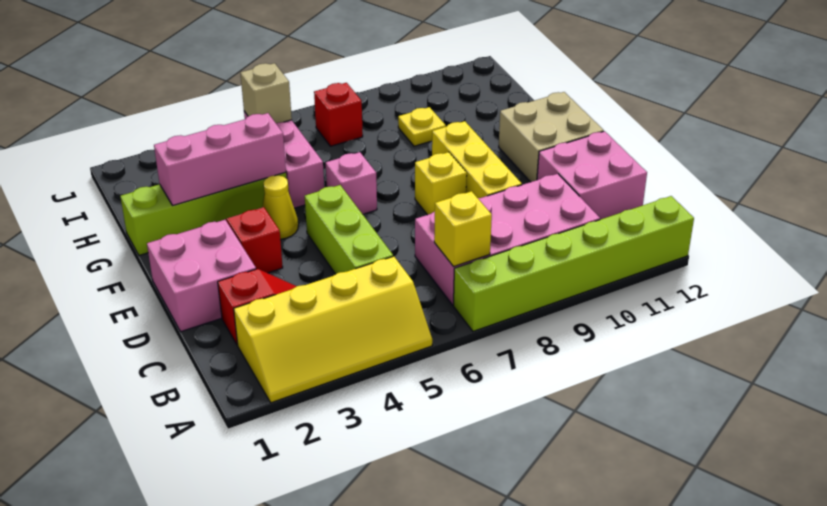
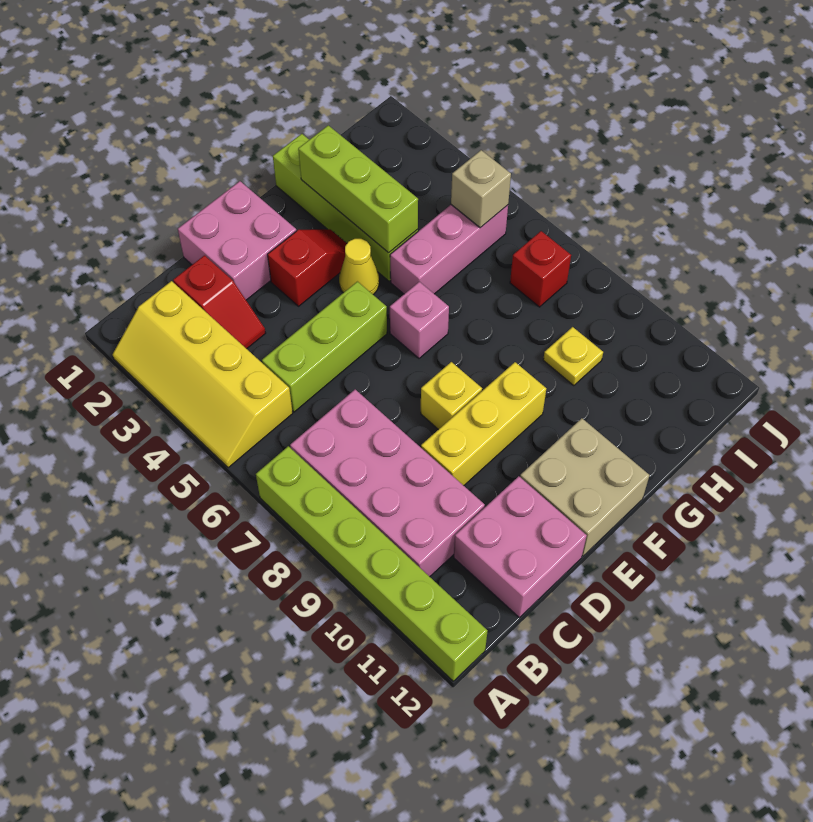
yellow brick B7 level 2 -> none
pink brick G2:G4 level 2 -> lime brick G2:G4 level 2

